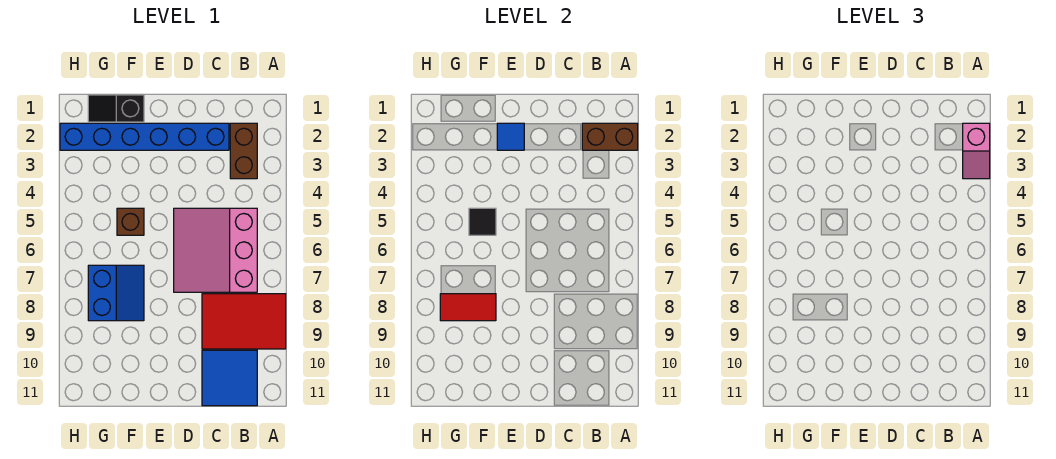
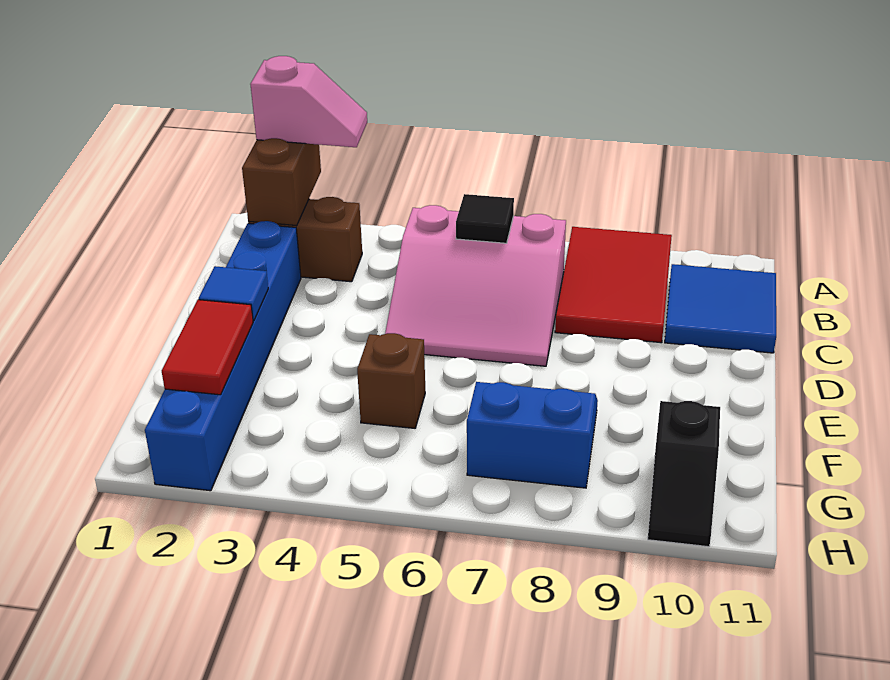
black slope F1:G1 level 1 top F -> black slope G10:H10 level 1 top G
black tile F5 level 2 -> black tile B6 level 2
red tile F8:G8 level 2 -> red tile F2:G2 level 2

